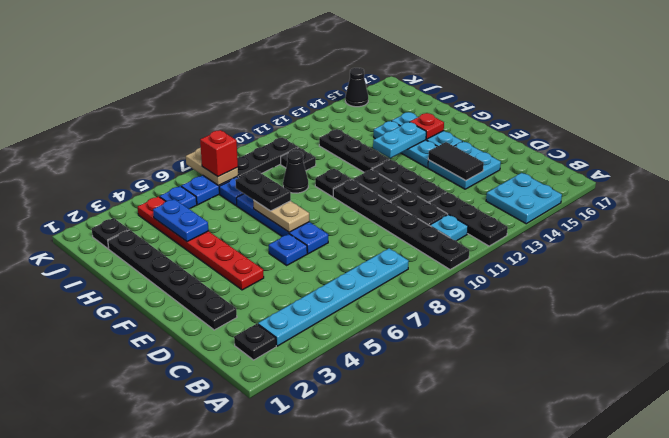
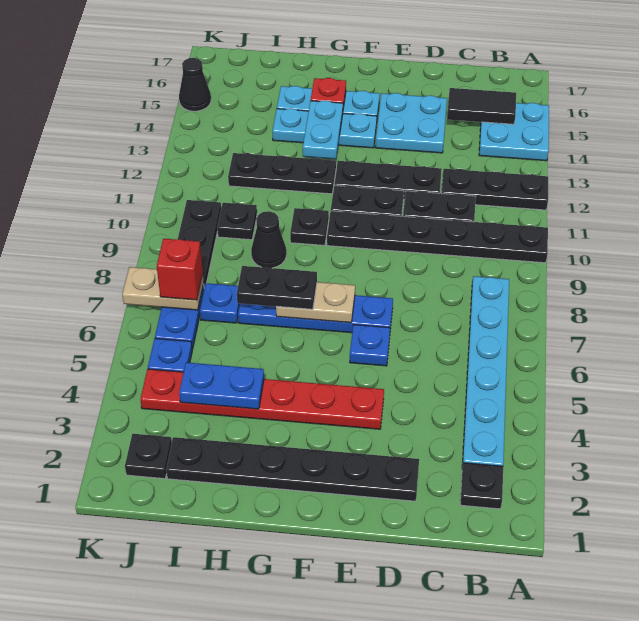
cyan plate B11 level 1 -> none
black tile D14:E14 level 2 -> black tile B15:C15 level 2

